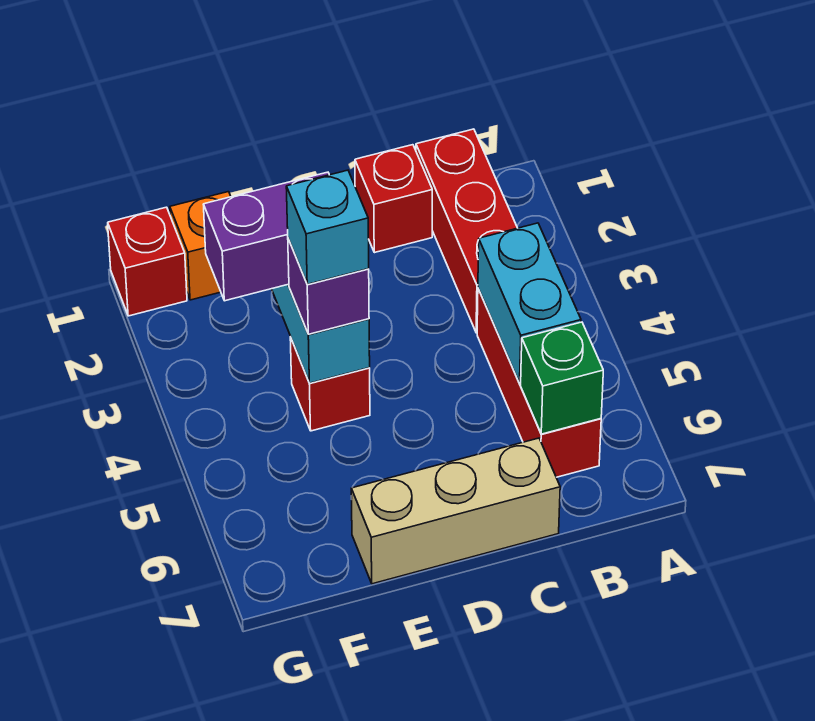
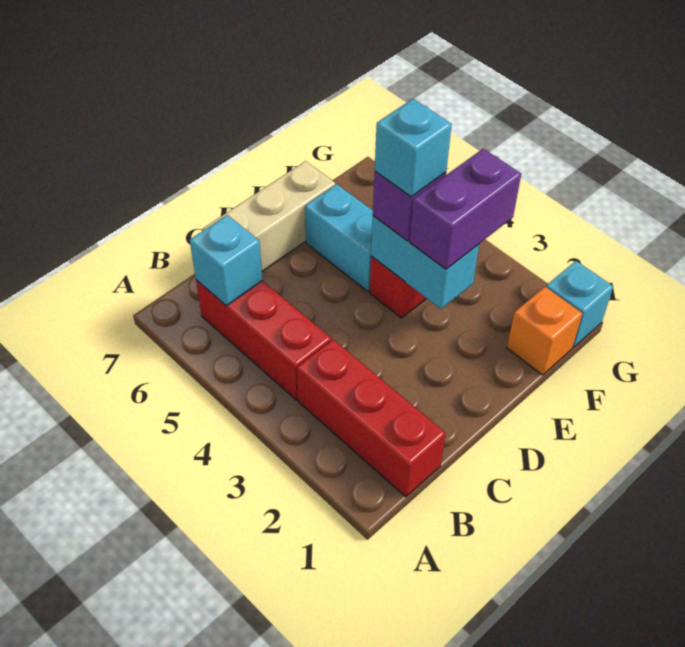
cyan brick B4:B5 level 2 -> cyan brick E5:E6 level 1
green brick B6 level 2 -> cyan brick B6 level 2
red brick C1 level 1 -> none
red brick G1 level 1 -> cyan brick G1 level 1

